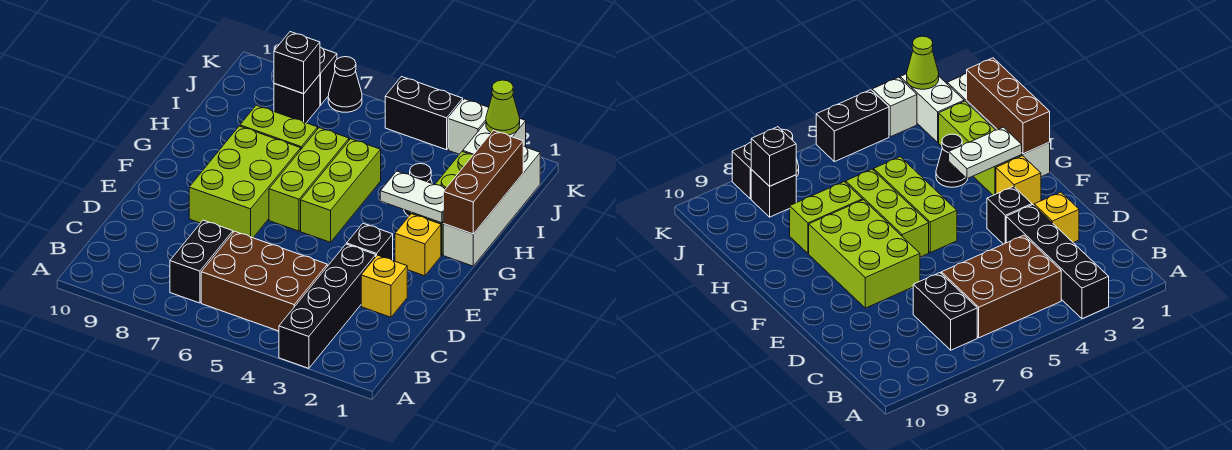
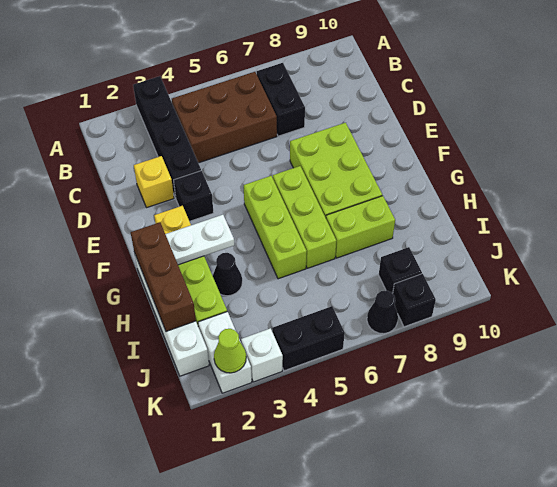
black brick J8 level 2 -> none

